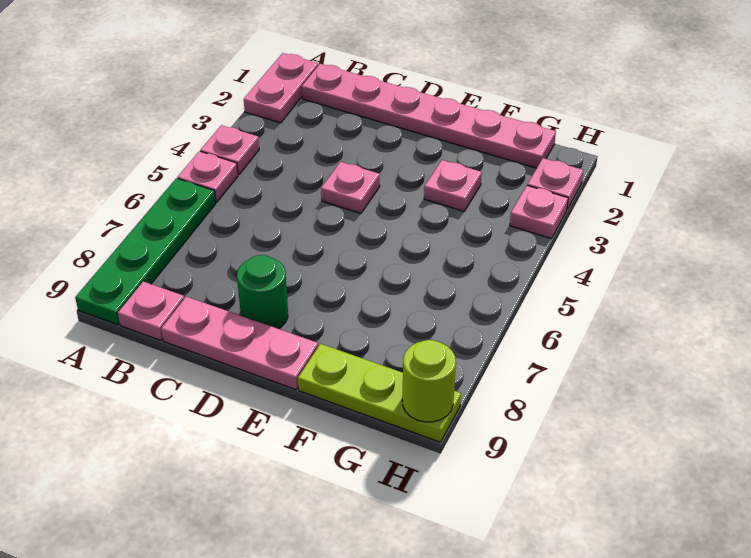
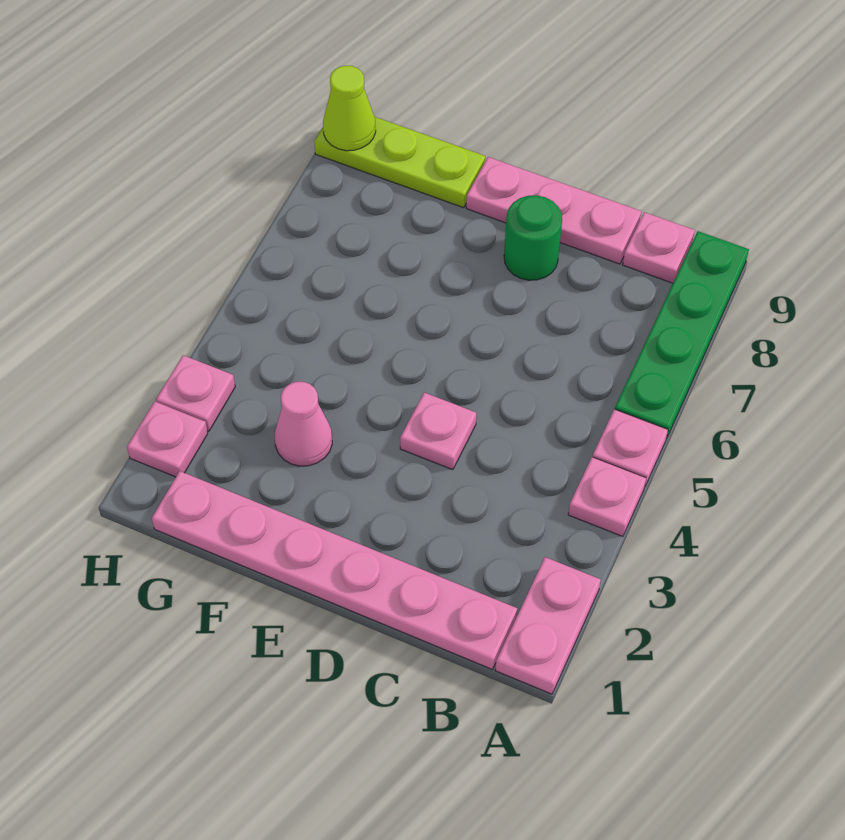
pink plate F3 level 1 -> pink cone F3 level 1
lime round brick H9 level 2 -> lime cone H9 level 2

